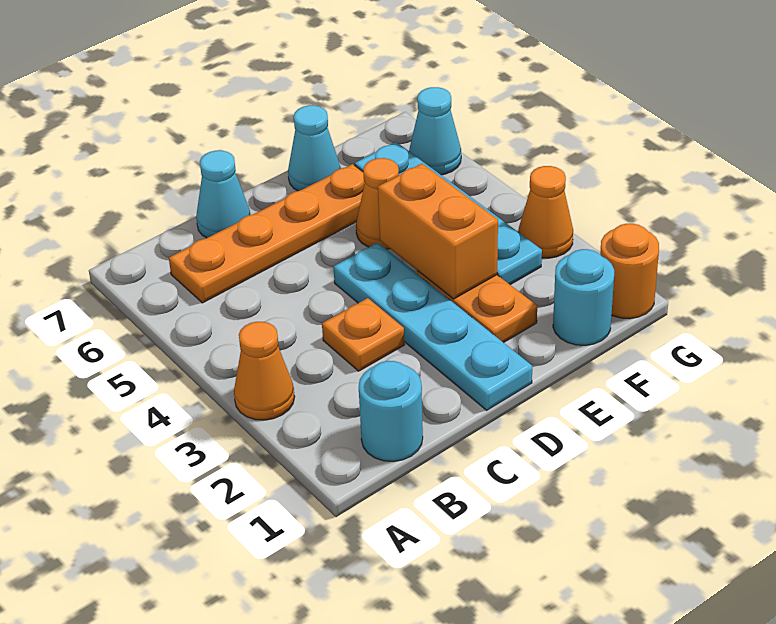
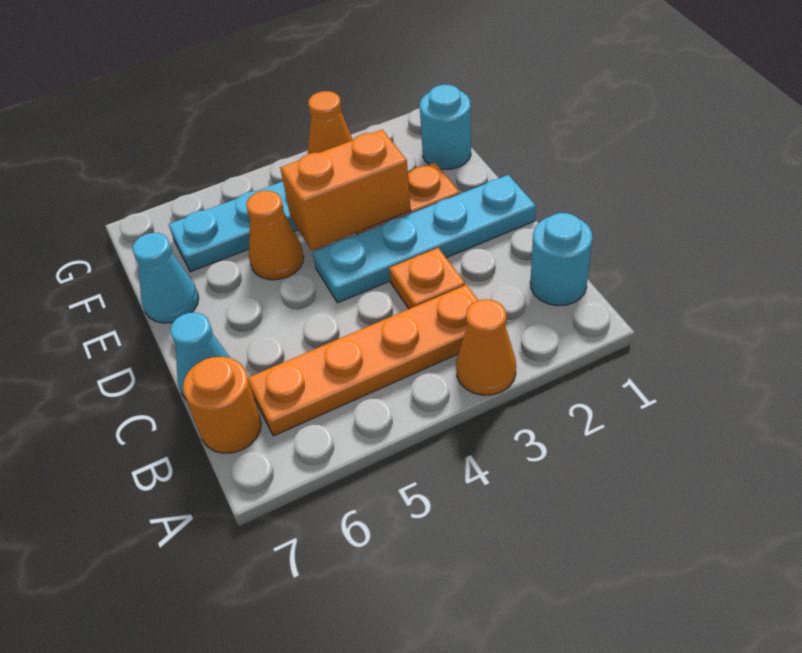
orange plate B6:E6 level 1 -> orange plate B3:B6 level 1
orange round brick G1 level 1 -> orange round brick B7 level 1
cyan cone G6 level 1 -> none

